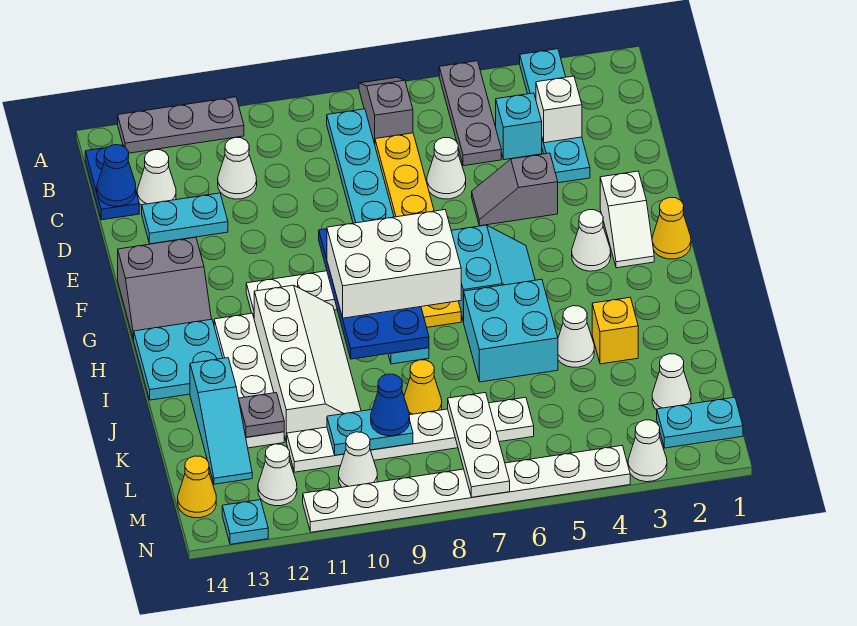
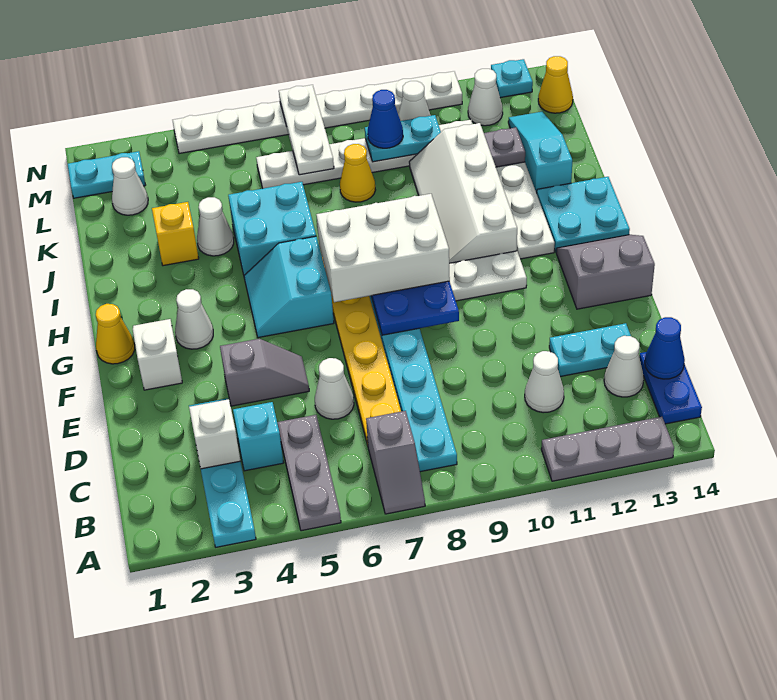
white cone N3 level 1 -> none

